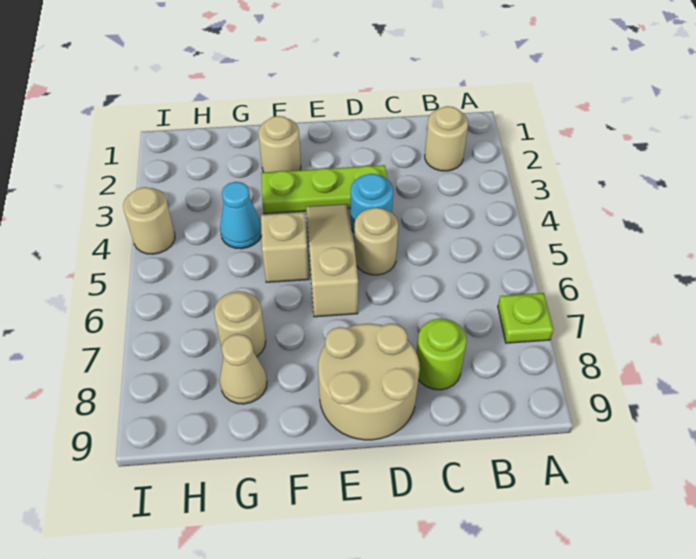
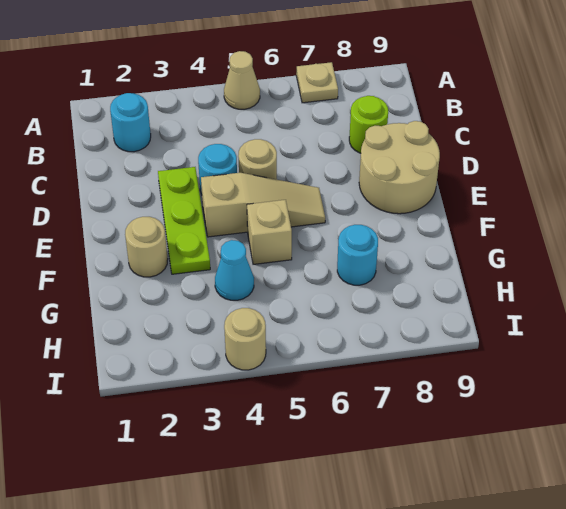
lime plate A7 level 1 -> tan plate A7 level 1
tan round brick B2 level 1 -> cyan round brick B2 level 1
tan slope E4:E6 level 1 top 6 -> tan slope E4:E6 level 1 top 4
tan round brick G7 level 1 -> cyan round brick G7 level 1
tan cone G8 level 1 -> tan cone A5 level 1

